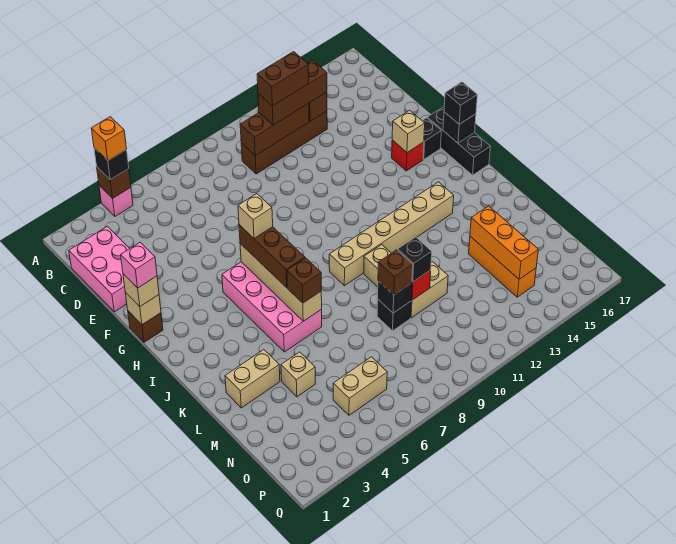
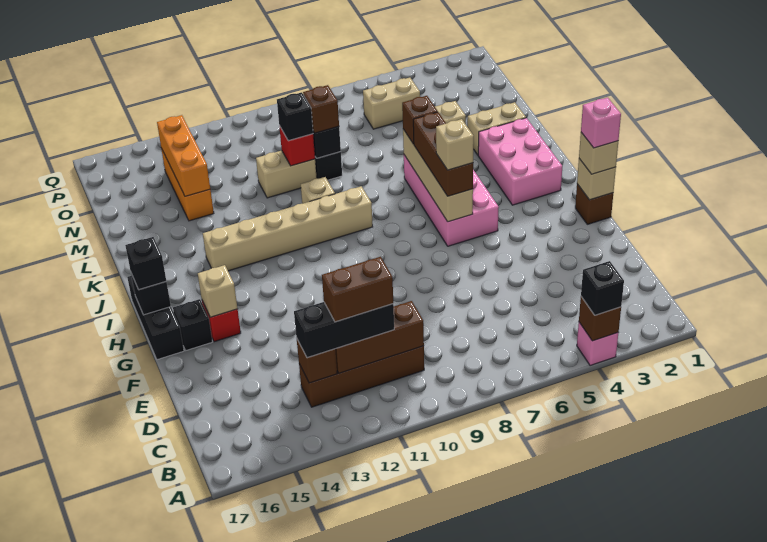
orange brick A4 level 4 -> none
pink brick C1:E2 level 1 -> pink brick I2:K3 level 1
brown brick C11:C13 level 3 -> black brick C11:C13 level 3

